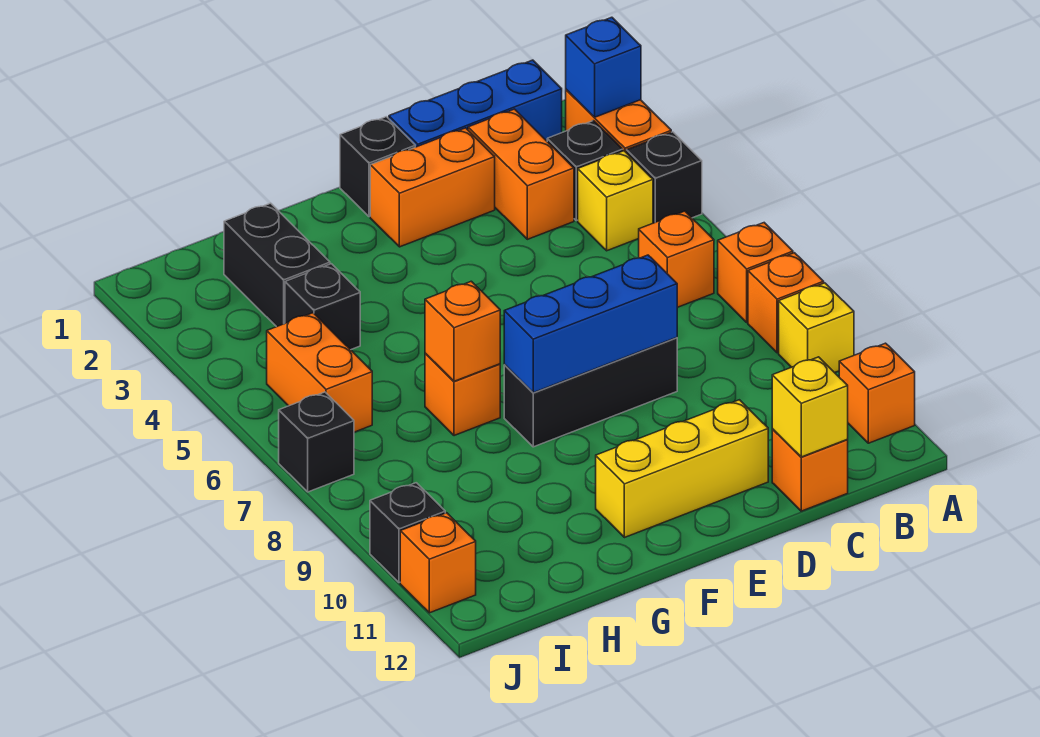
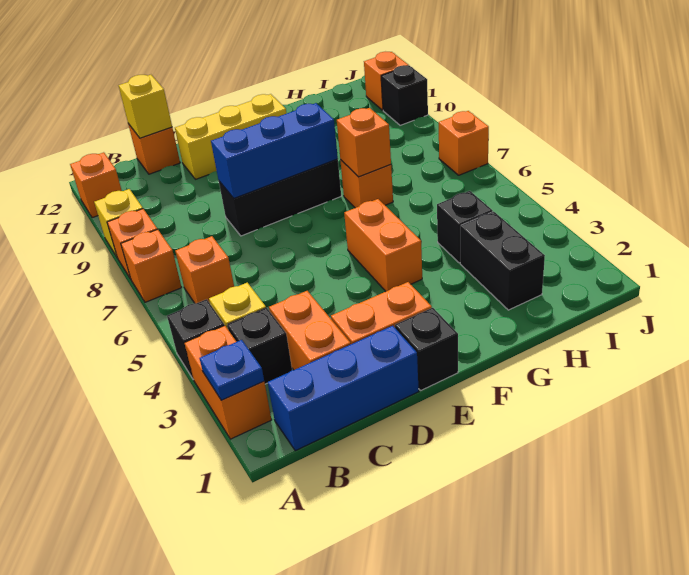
blue brick A2 level 2 -> blue plate A2 level 2
orange brick I5:I6 level 1 -> orange brick F4:F5 level 1
black brick J7 level 1 -> orange brick J7 level 1

